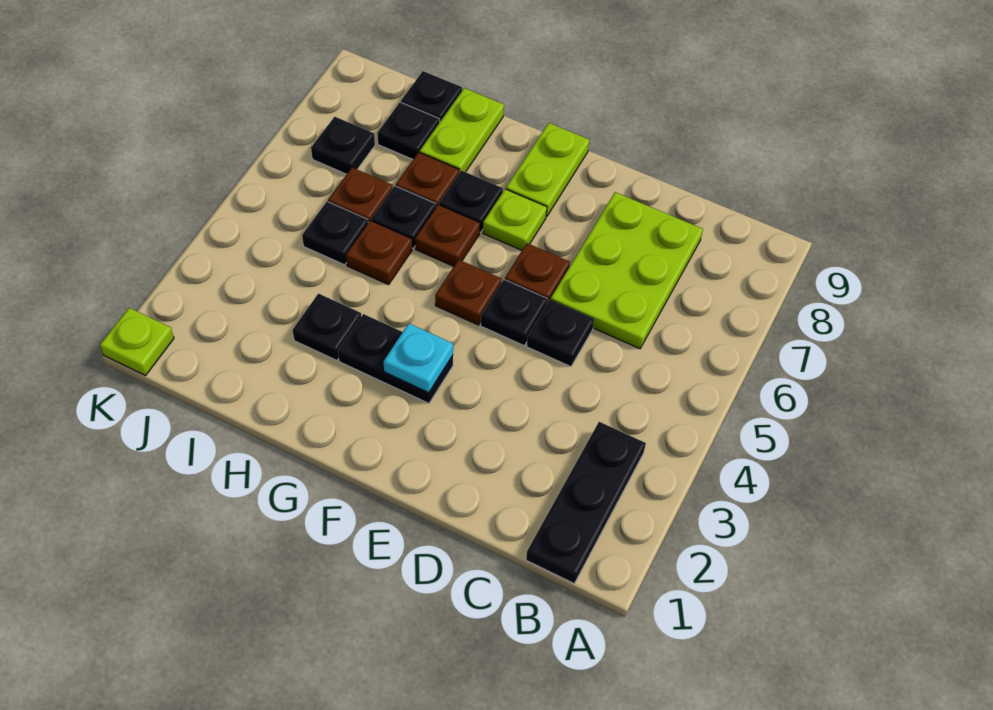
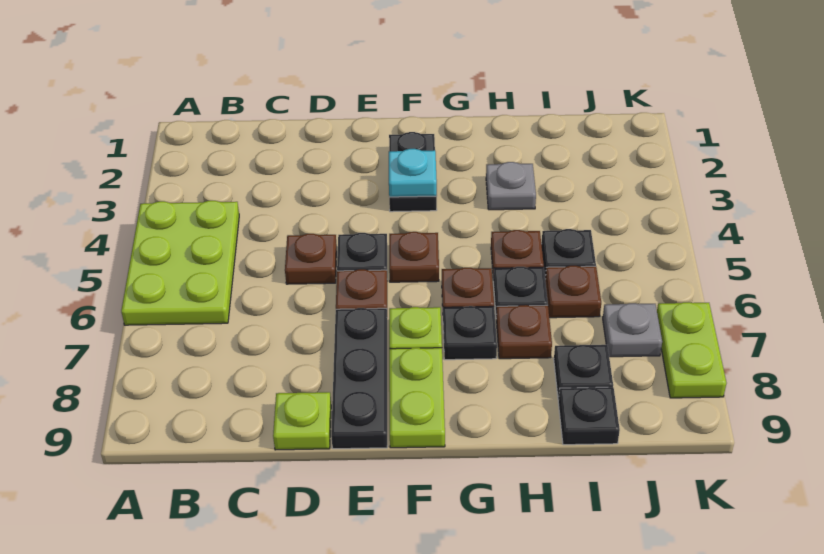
black plate B1:B3 level 1 -> black plate E7:E9 level 1
lime plate C6:D8 level 1 -> lime plate A4:B6 level 1
black plate D5 level 1 -> brown plate D5 level 1
black plate F3:G3 level 1 -> black plate F2:F3 level 1
black plate H3 level 1 -> grey plate H3 level 1
lime plate H8:H9 level 1 -> lime plate K7:K8 level 1
black plate J7 level 1 -> grey plate J7 level 1
lime plate K1 level 1 -> lime plate D9 level 1

